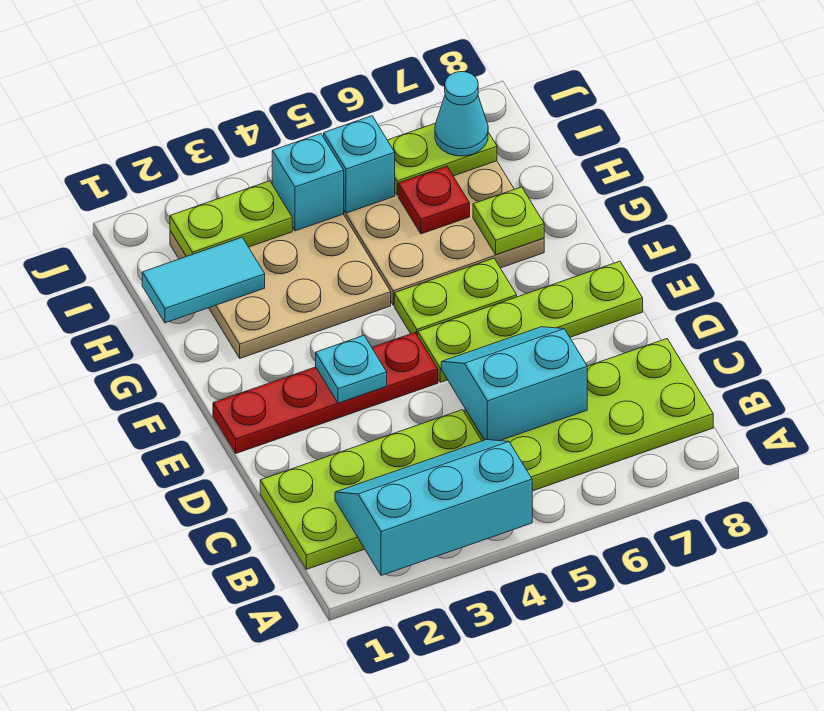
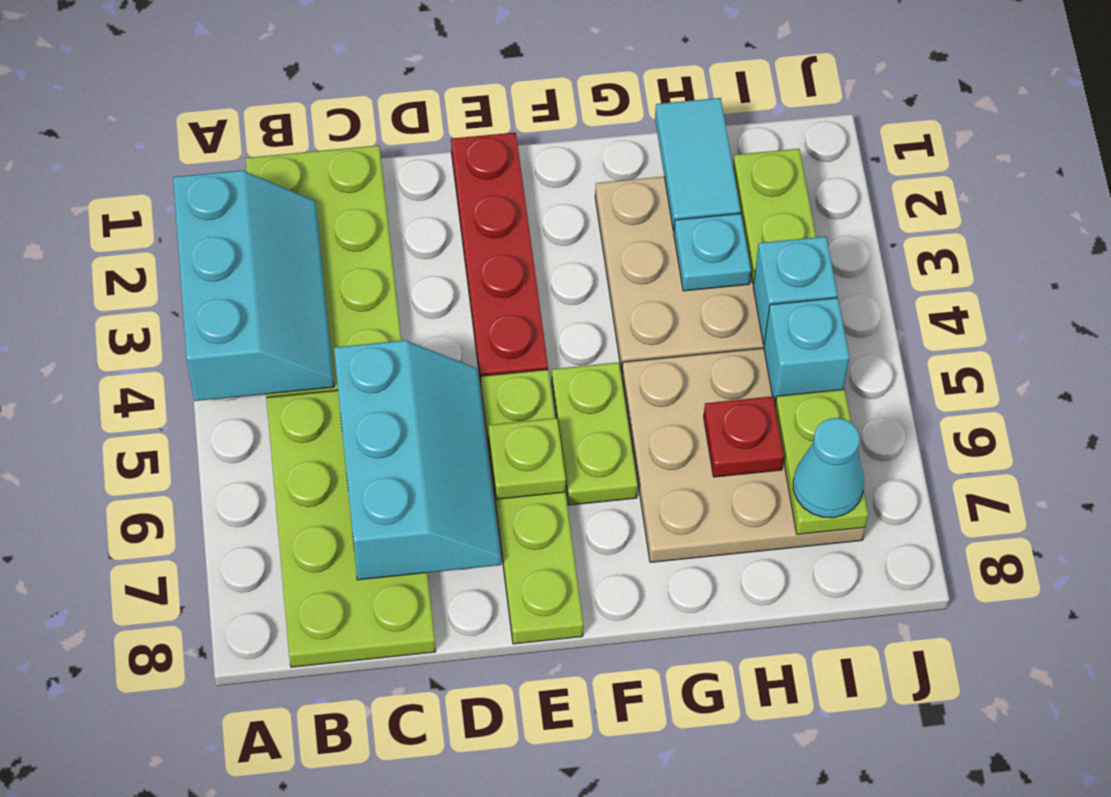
cyan slope C5:D6 level 2 top C -> cyan slope C5:D7 level 2 top C
cyan plate E3 level 2 -> cyan plate H3 level 2
lime plate G7 level 2 -> lime plate E6 level 2

